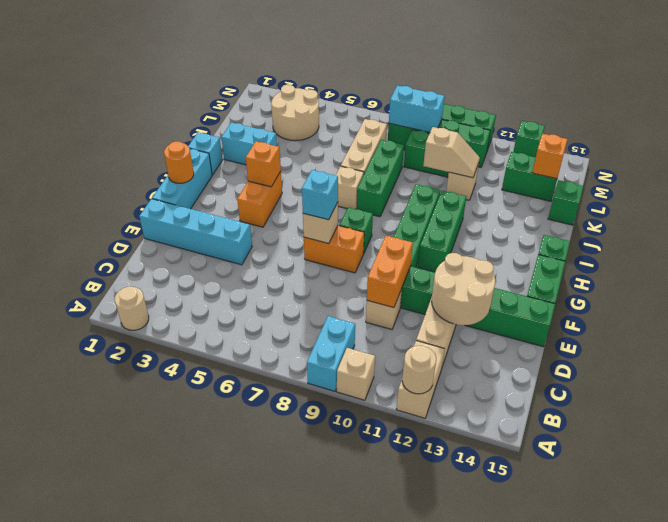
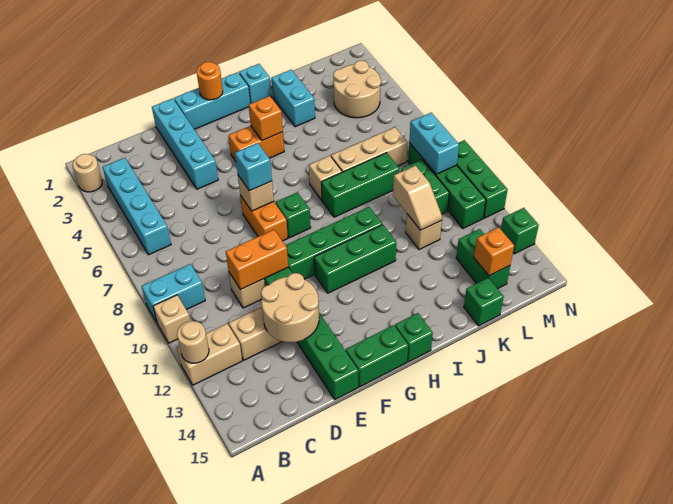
none -> cyan brick B3:B6 level 1

